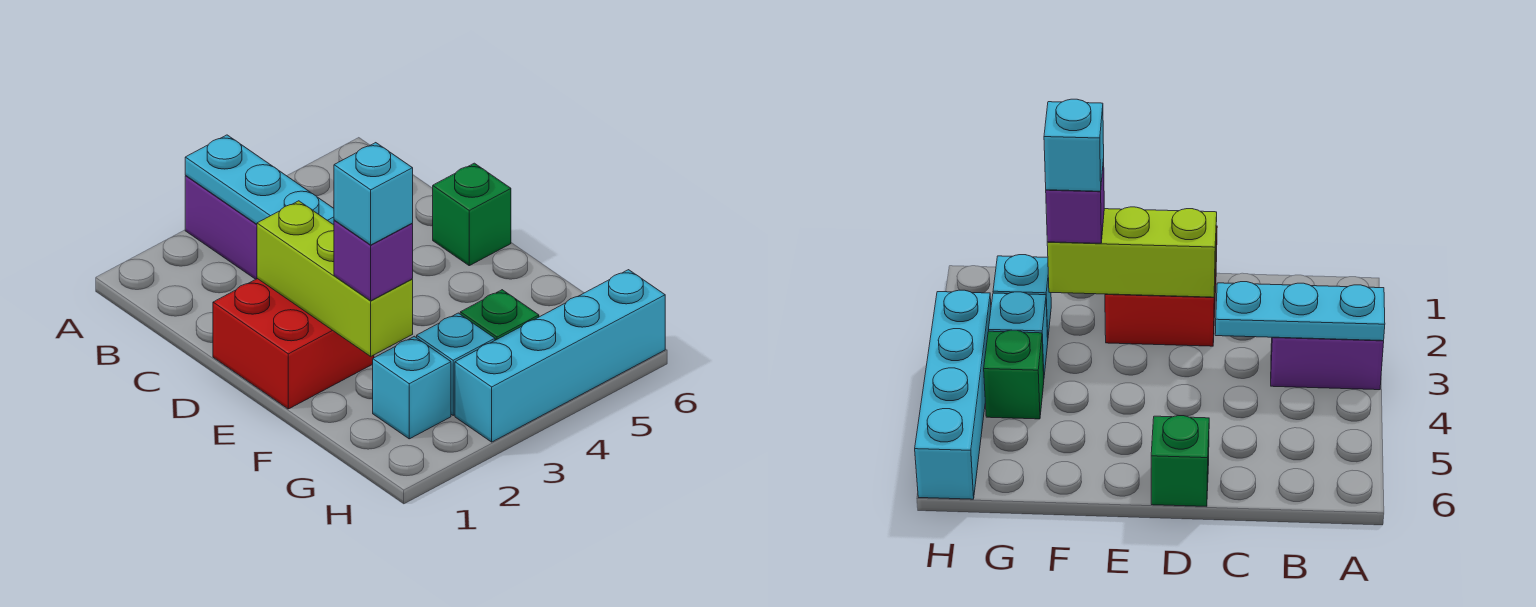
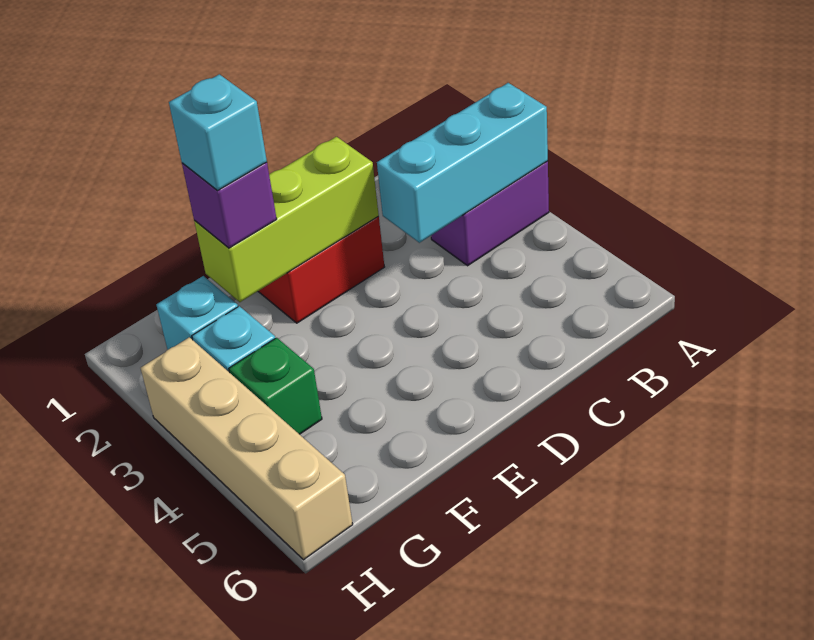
cyan plate A3:C3 level 2 -> cyan brick A3:C3 level 2
green brick D6 level 1 -> none
cyan brick H3:H6 level 1 -> tan brick H3:H6 level 1

